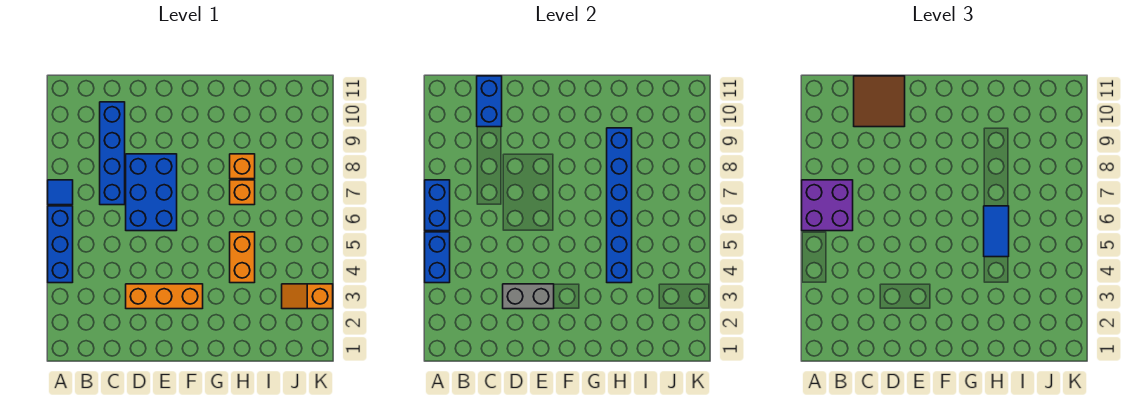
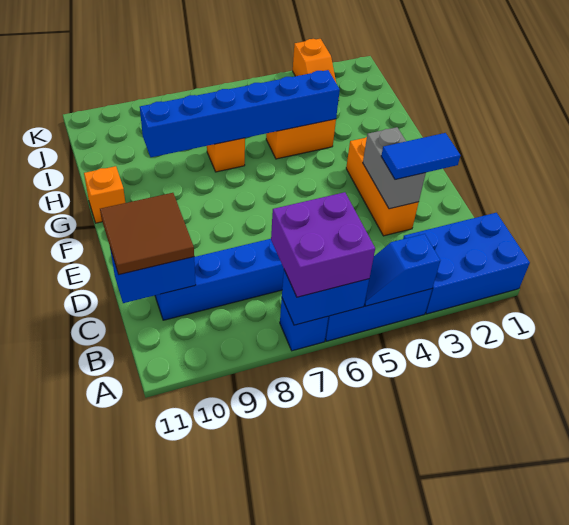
blue brick A4:A5 level 2 -> blue slope A4:A5 level 2 top 4
blue tile A7 level 1 -> blue brick A7 level 1
blue brick D6:E8 level 1 -> blue brick A1:B3 level 1
blue tile H5:H6 level 3 -> blue tile D2:D3 level 3
orange brick H8 level 1 -> orange brick G11 level 1

